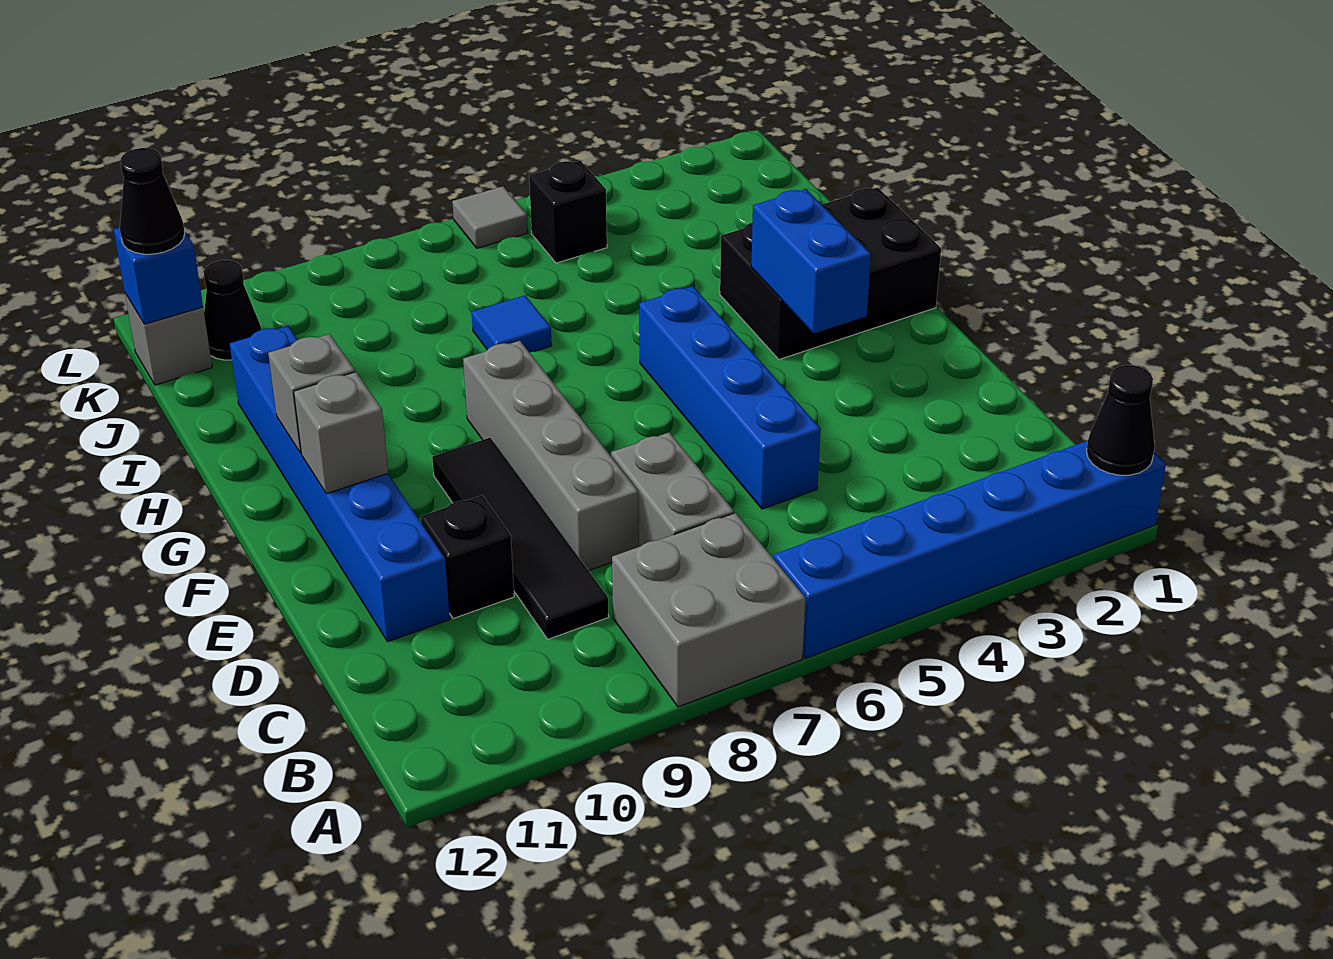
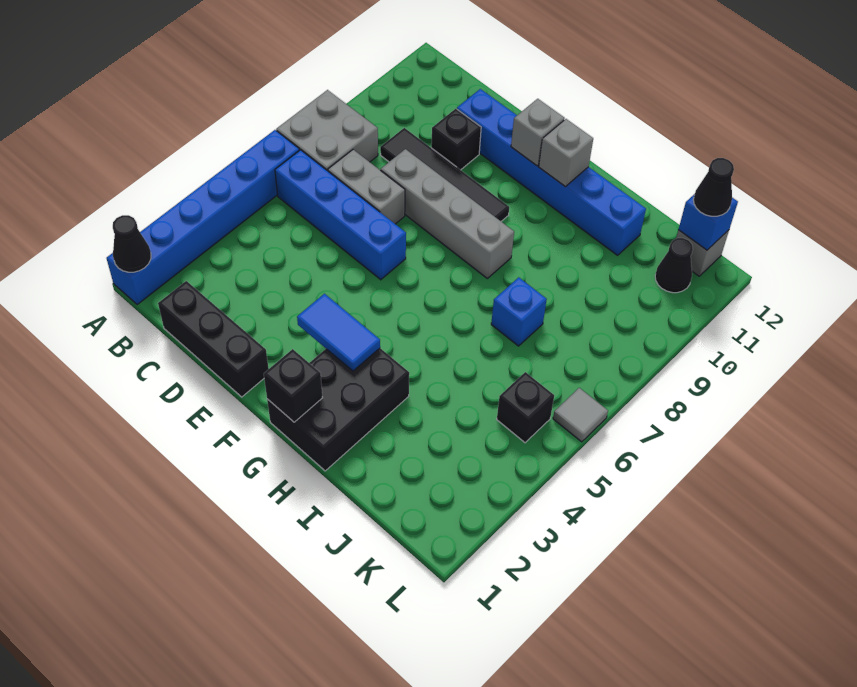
none -> black brick C1:E1 level 1
blue brick D5:G5 level 1 -> blue brick B6:E6 level 1
blue brick F3:G3 level 2 -> blue tile F3:G3 level 2
none -> black brick G1 level 2
blue tile I7 level 1 -> blue brick I7 level 1

